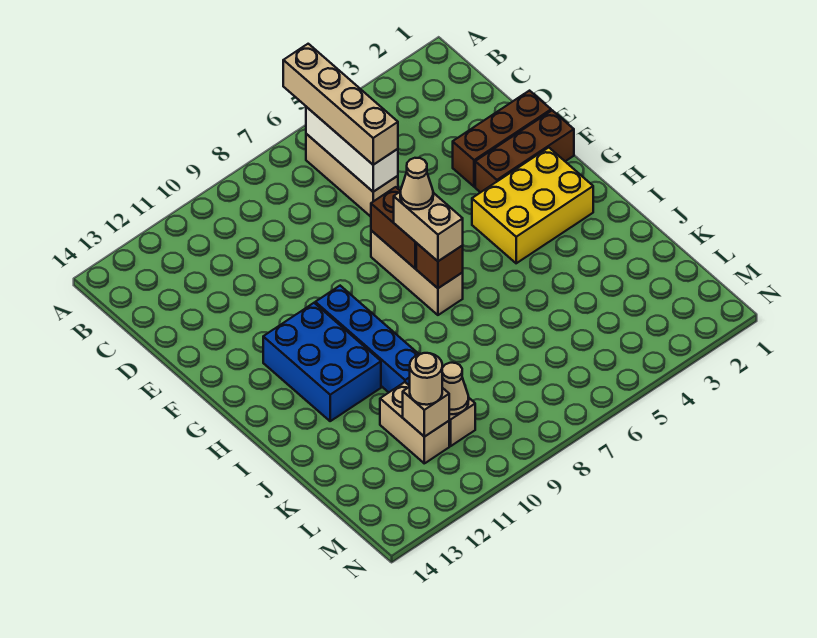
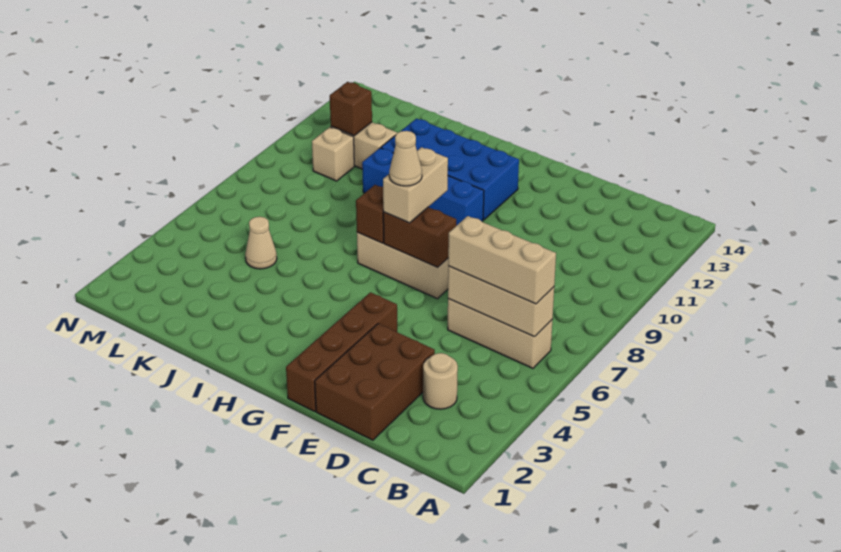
tan brick A6:D6 level 3 -> tan brick B6:D6 level 3
white brick B6:D6 level 2 -> tan brick B6:D6 level 2
brown brick E1:E3 level 1 -> brown brick D1:E3 level 1
brown brick F1:F3 level 1 -> brown brick F1:F4 level 1
yellow brick G2:H4 level 1 -> none
tan brick G7:H7 level 3 -> tan brick G7:G8 level 3
blue brick G11:I12 level 1 -> blue brick G11:J12 level 1
tan cone L10 level 2 -> tan cone K5 level 1
tan brick L11 level 2 -> brown brick L11 level 2
tan round brick L11 level 3 -> tan round brick C3 level 1

